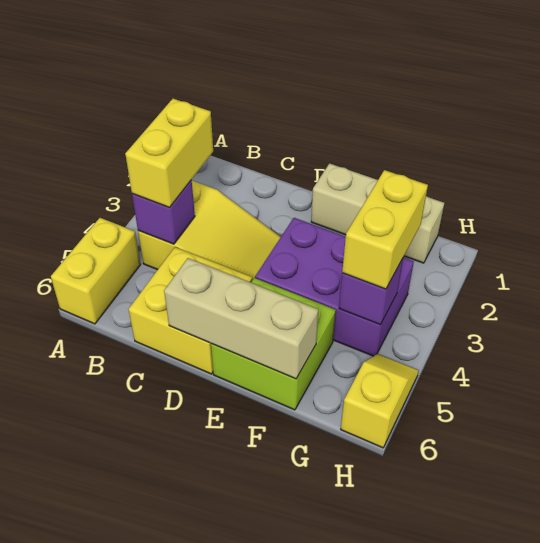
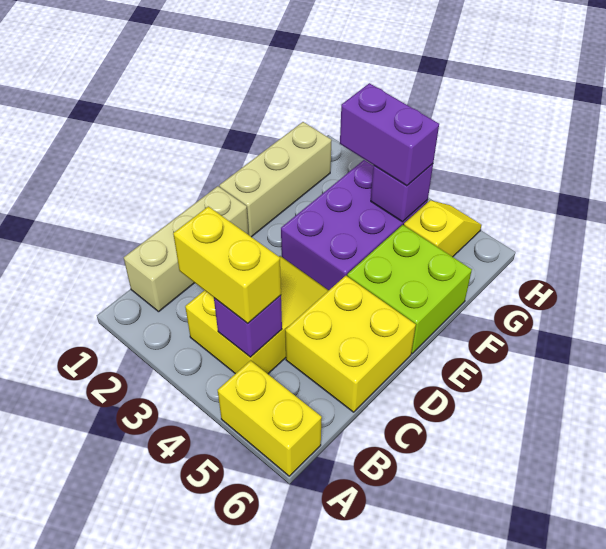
tan brick D6:F6 level 2 -> tan brick B1:D1 level 1
yellow brick G3:G4 level 3 -> purple brick G3:G4 level 3
yellow slope H5:H6 level 1 top 6 -> yellow slope G5:H5 level 1 top G

